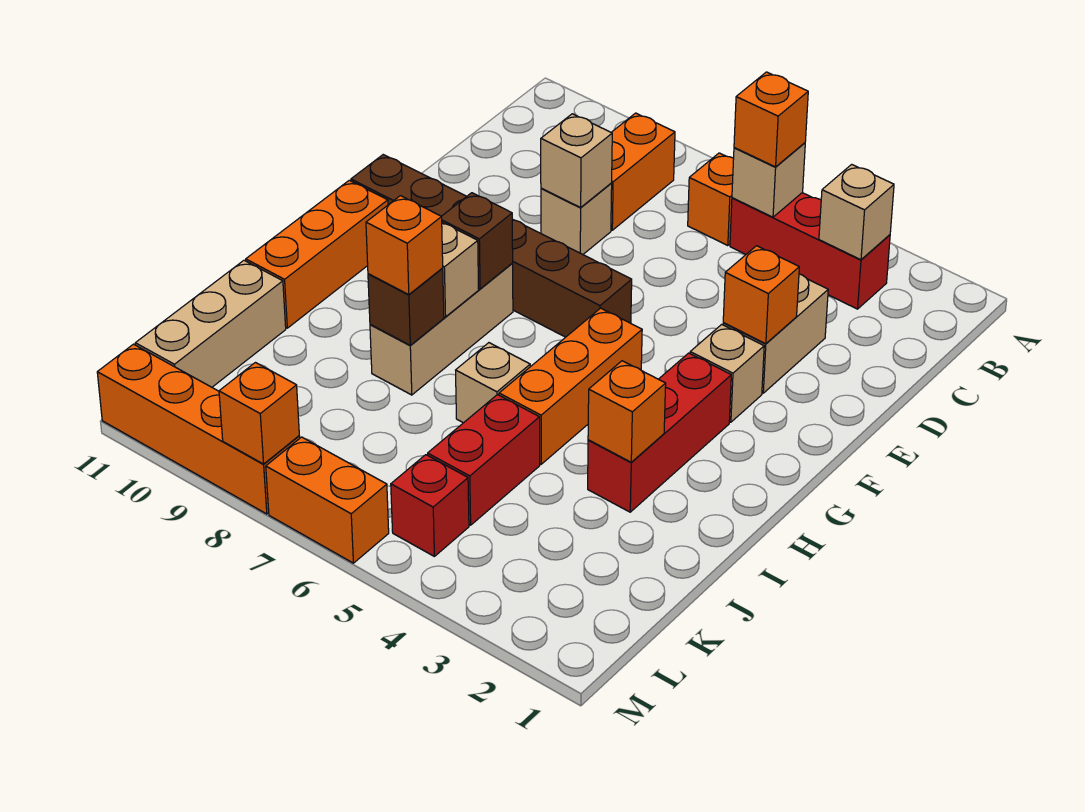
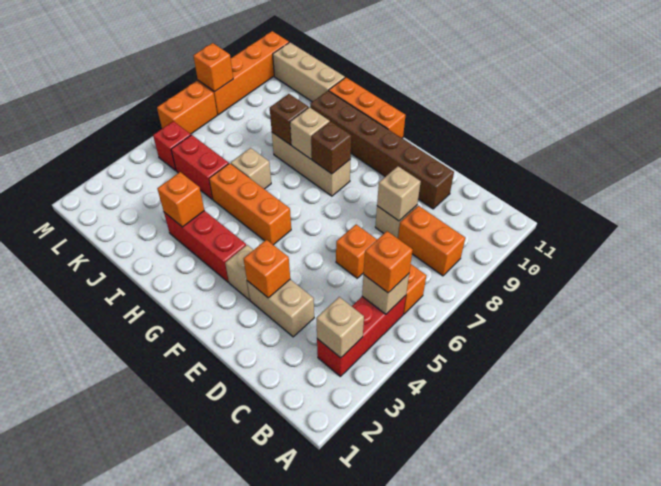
brown brick F6:F11 level 1 -> brown brick D10:I10 level 1
orange brick I8 level 3 -> orange brick D6 level 1

